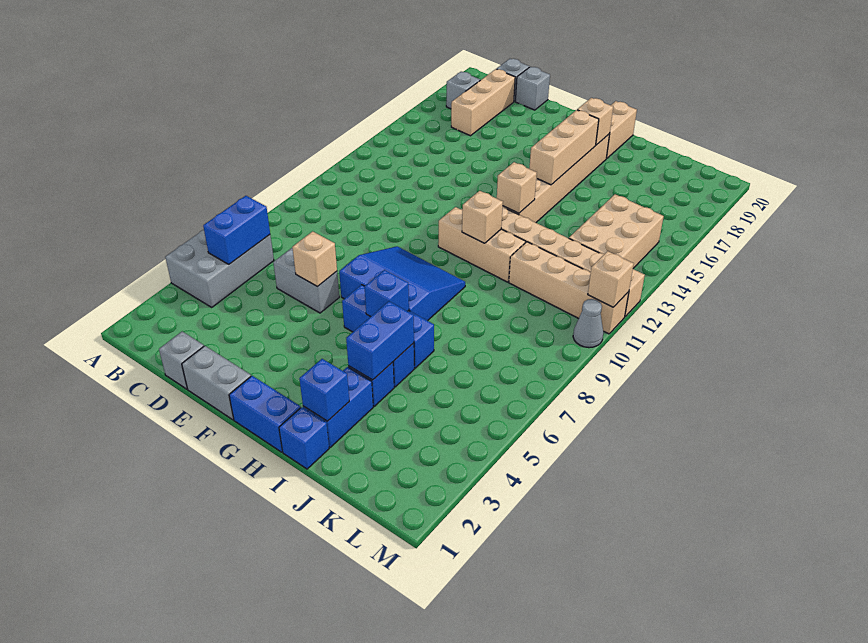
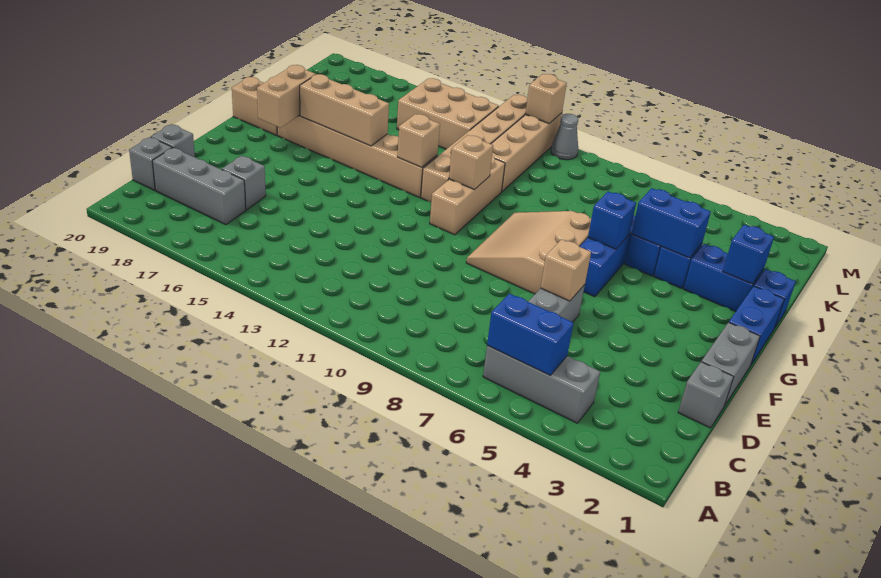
grey brick A4:B6 level 1 -> grey brick B4:B6 level 1
grey brick B18 level 1 -> grey brick D17 level 1
tan brick C17:C19 level 1 -> grey brick C17:C19 level 1
blue slope F7:H9 level 1 top 7 -> tan slope F7:H9 level 1 top 7
tan brick H18 level 2 -> tan brick G18:H18 level 2

